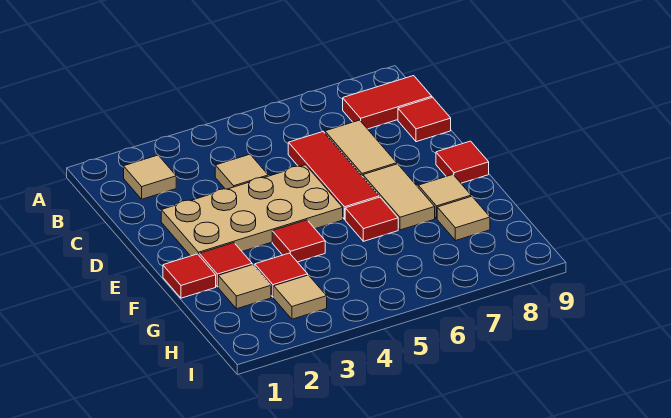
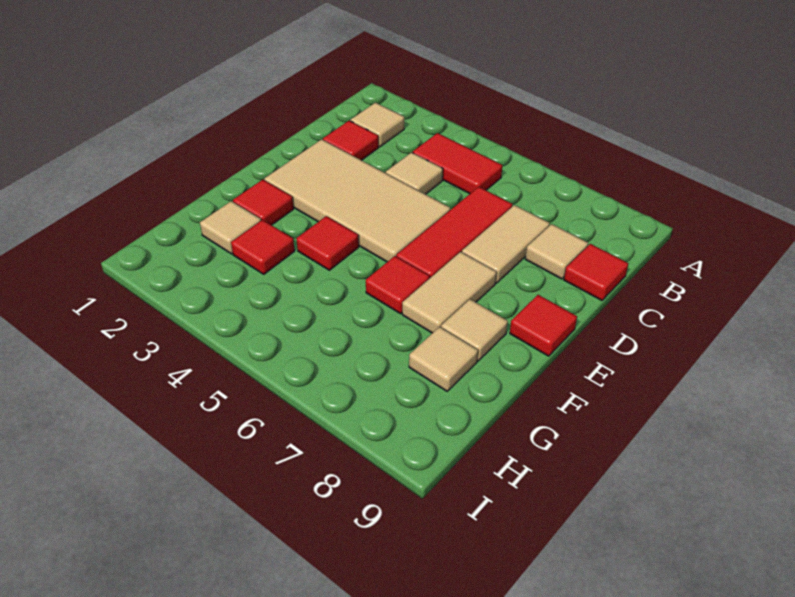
red tile B8:B9 level 1 -> red tile B4:B5 level 1
tan plate D2:E5 level 1 -> tan tile D2:E5 level 1
red tile F1 level 1 -> red tile C2 level 1
tan tile H3 level 1 -> tan tile C8 level 1

